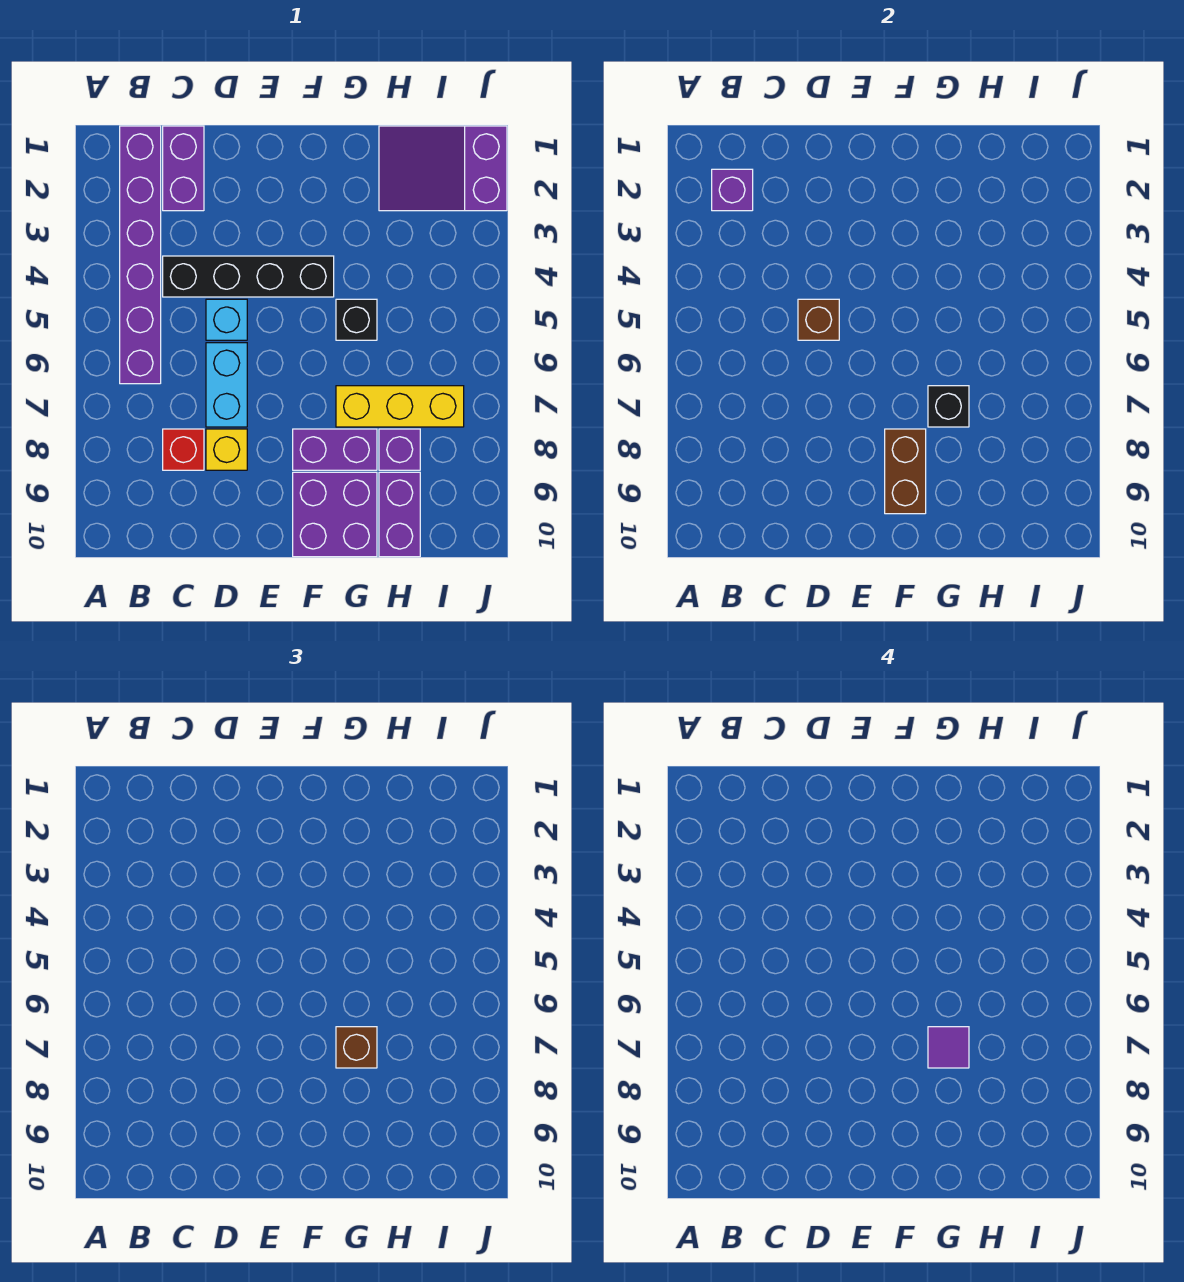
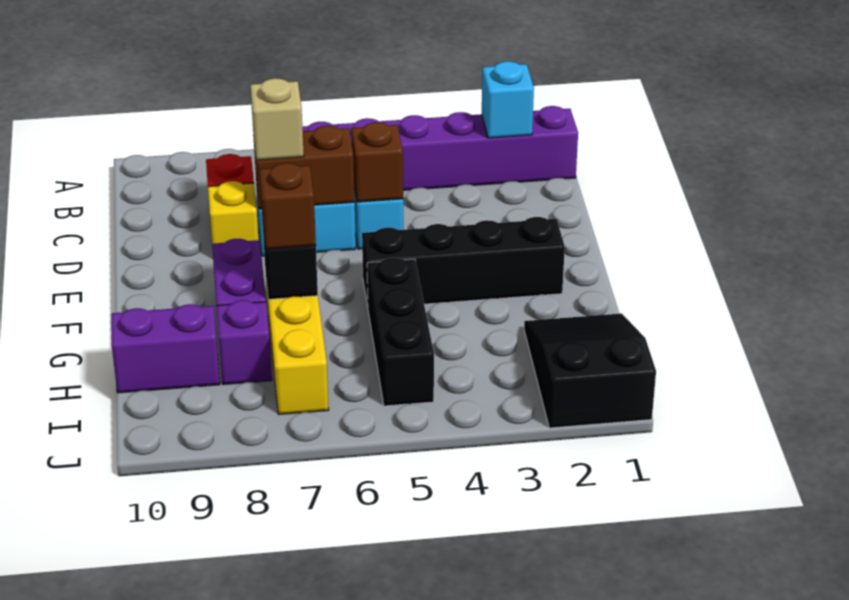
purple brick B2 level 2 -> cyan brick B2 level 2
purple brick C1:C2 level 1 -> none
black brick C4:F4 level 1 -> black brick F2:F5 level 1
none -> tan brick D7 level 3
brown brick F8:F9 level 2 -> brown brick D6:D7 level 2
purple brick F9:G10 level 1 -> none
black brick G5 level 1 -> black brick G5:I5 level 1
purple tile G7 level 4 -> none
purple slope H1:J2 level 1 top J -> black slope H1:J2 level 1 top J

